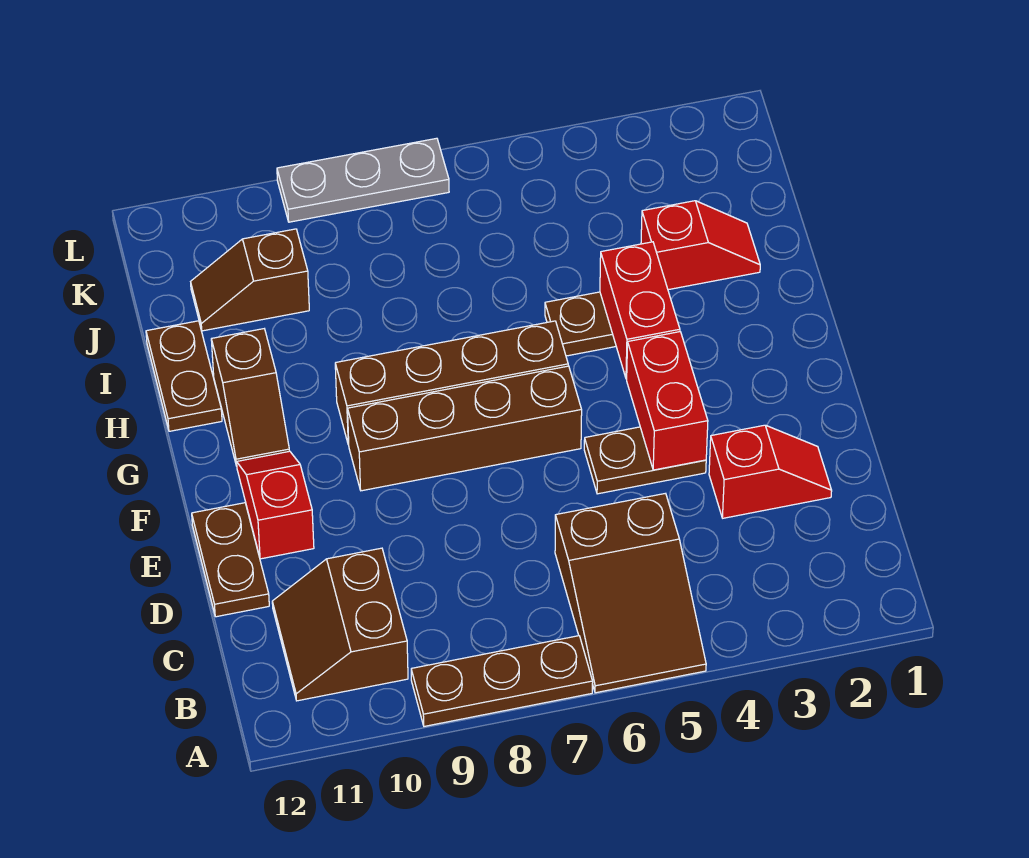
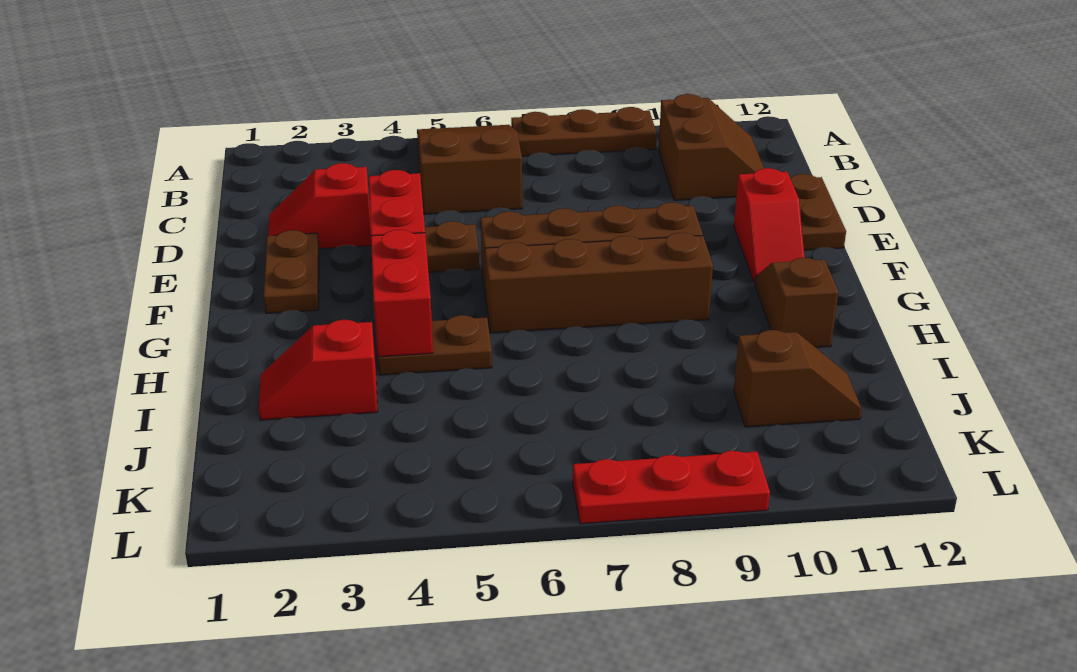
brown plate H12:I12 level 1 -> brown plate E2:F2 level 1
grey plate L7:L9 level 1 -> red plate L7:L9 level 1

